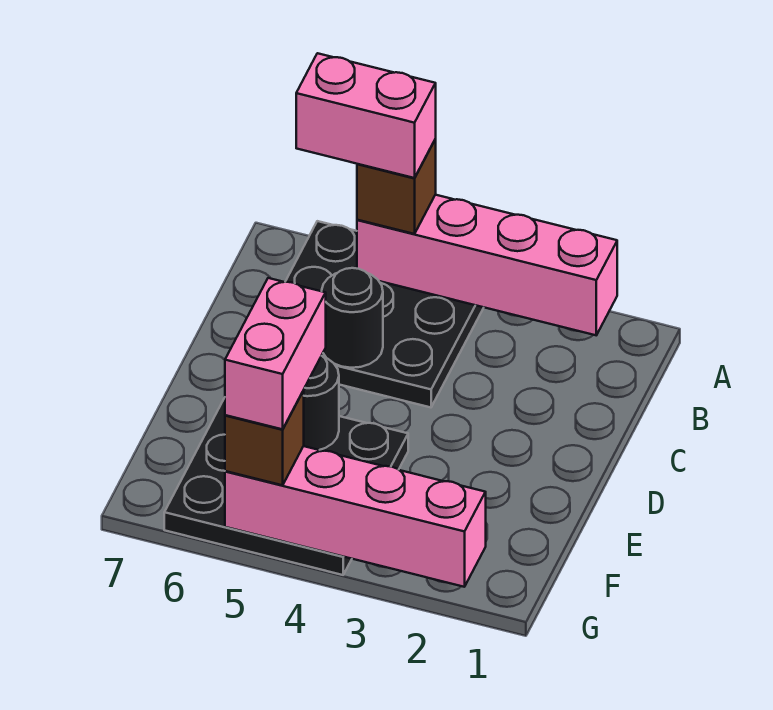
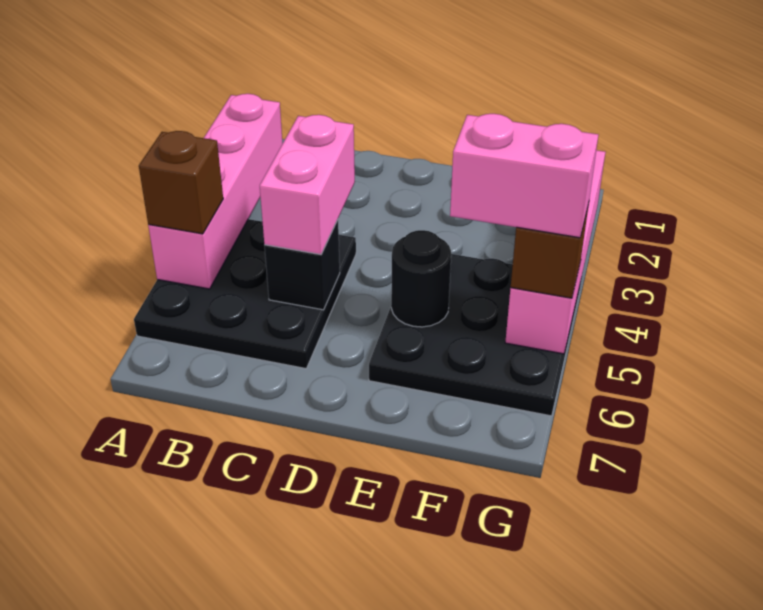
pink brick A5:A6 level 4 -> pink brick C4:C5 level 3
black round brick C5 level 2 -> black brick C5 level 2

